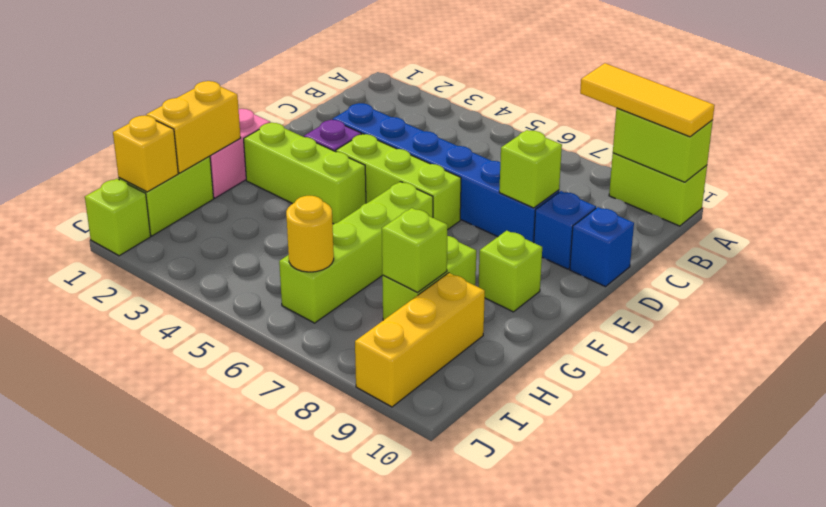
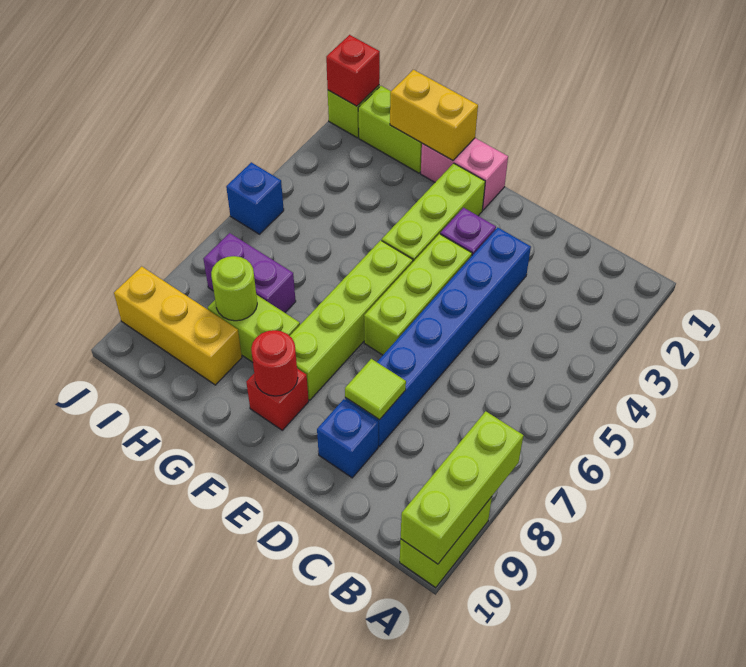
yellow tile A8:A10 level 3 -> none
lime brick A9:A10 level 2 -> lime brick A8:A10 level 2
lime brick D8 level 2 -> lime tile D8 level 2
blue brick D10 level 1 -> blue brick J5 level 1
lime brick F6:I6 level 1 -> lime brick F5:F8 level 1
lime brick F9 level 1 -> red brick F9 level 1
none -> red round brick F9 level 2
none -> purple brick H7:I7 level 1
lime brick H8 level 2 -> lime round brick H8 level 2
yellow brick I1 level 2 -> none
yellow round brick I6 level 2 -> none
none -> red brick J1 level 2

